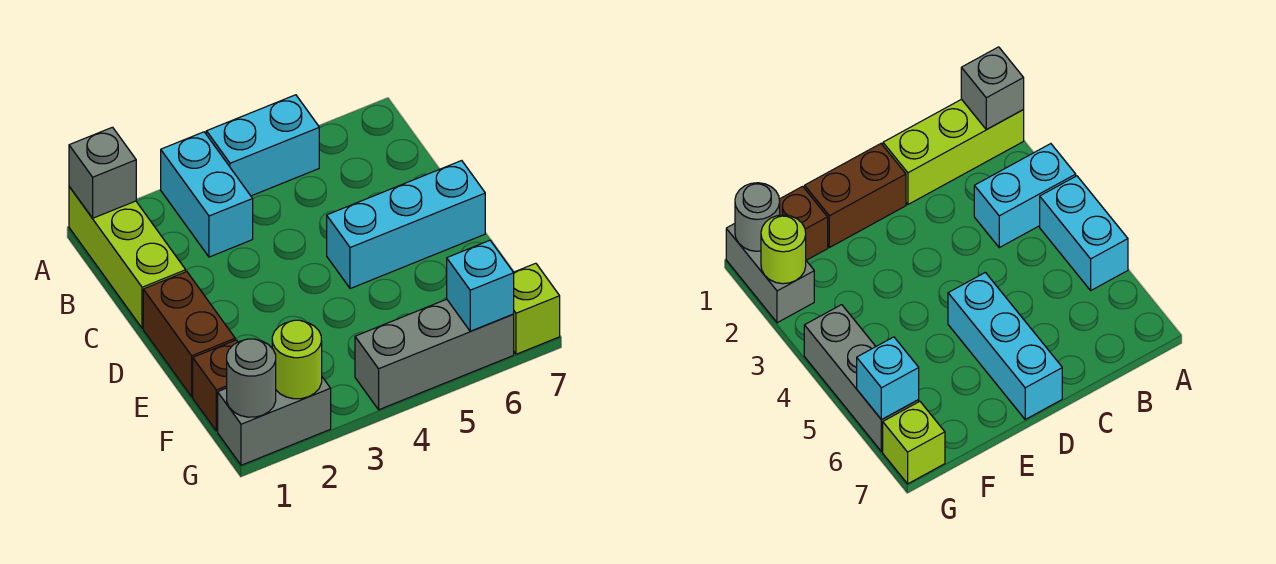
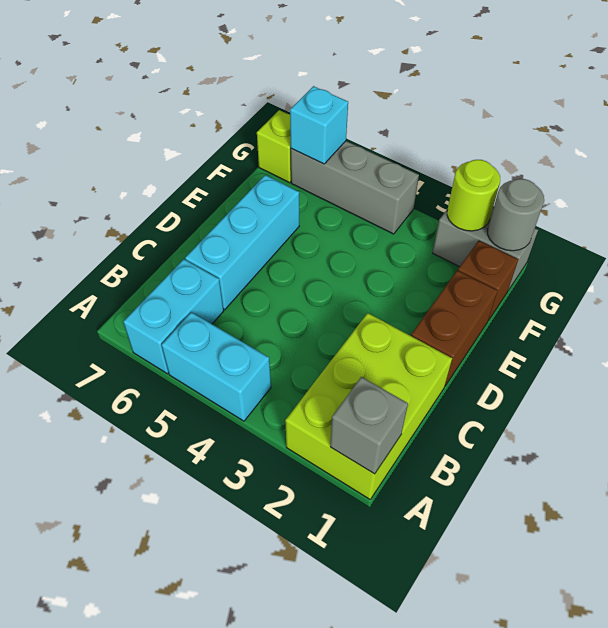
lime brick A1:C1 level 1 -> lime brick A1:C2 level 1
cyan brick A3:B3 level 1 -> cyan brick A6:B6 level 1
cyan brick D5:D7 level 1 -> cyan brick C6:E6 level 1

